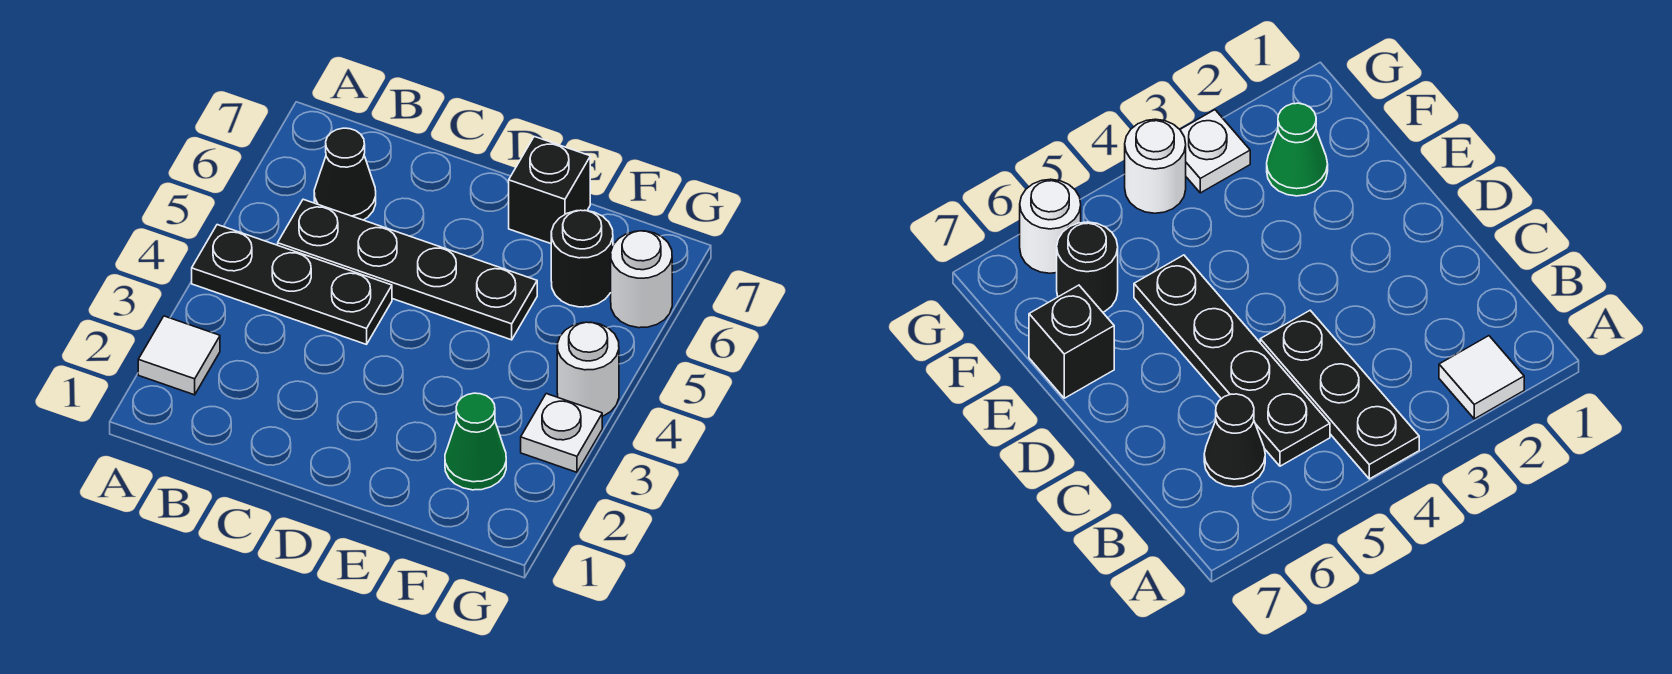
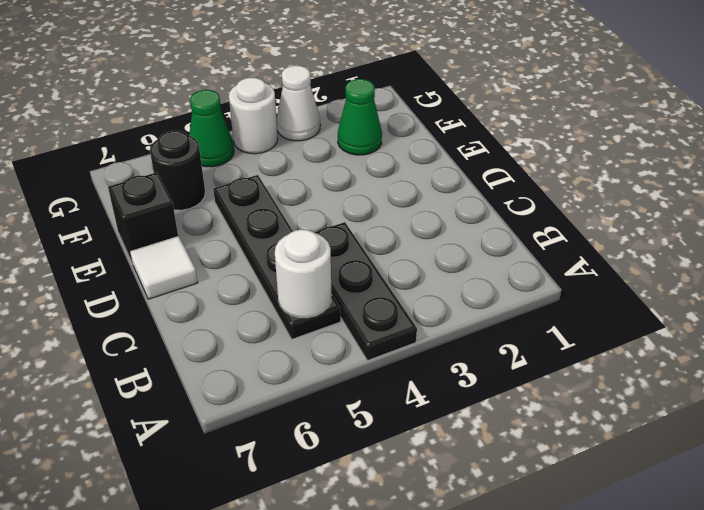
white tile A2 level 1 -> white tile D7 level 1
black cone B6 level 1 -> none
white plate G3 level 1 -> white cone G3 level 1
none -> green cone G5 level 1
white round brick G6 level 1 -> white round brick B5 level 2

